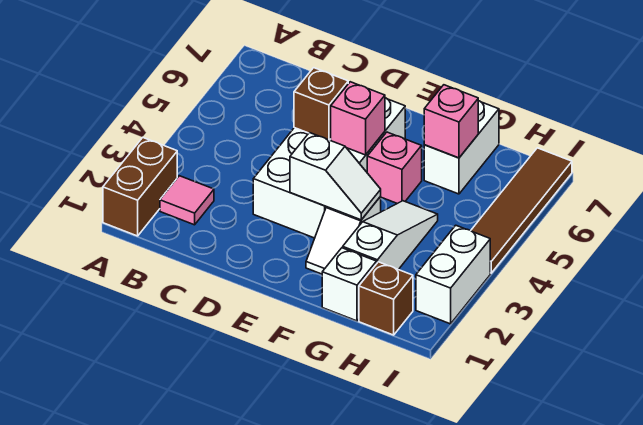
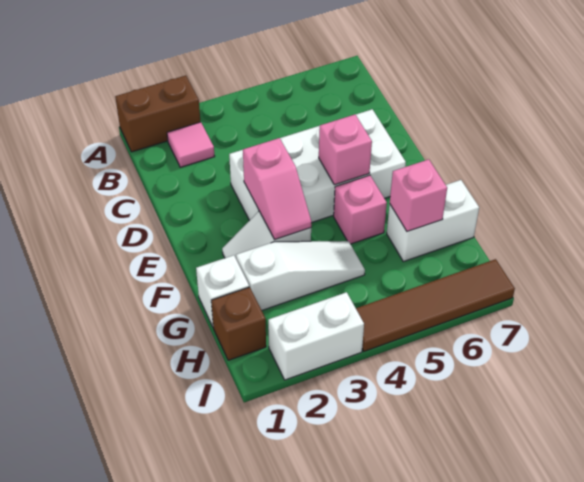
brown brick D5 level 2 -> none
white slope E3:F3 level 2 top E -> pink slope E3:F3 level 2 top E

